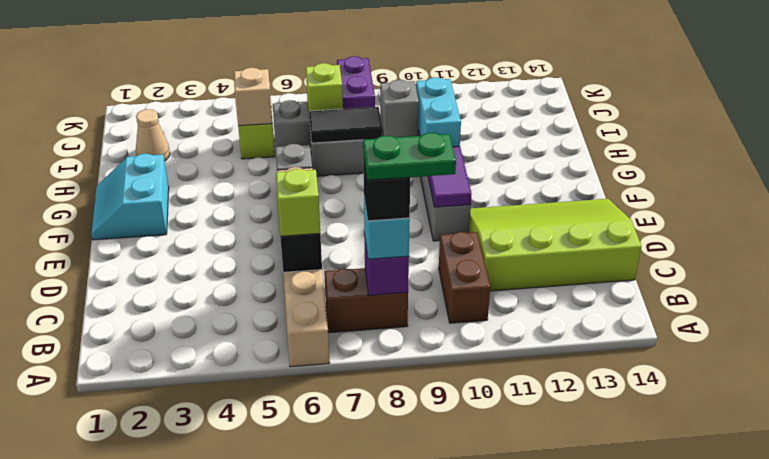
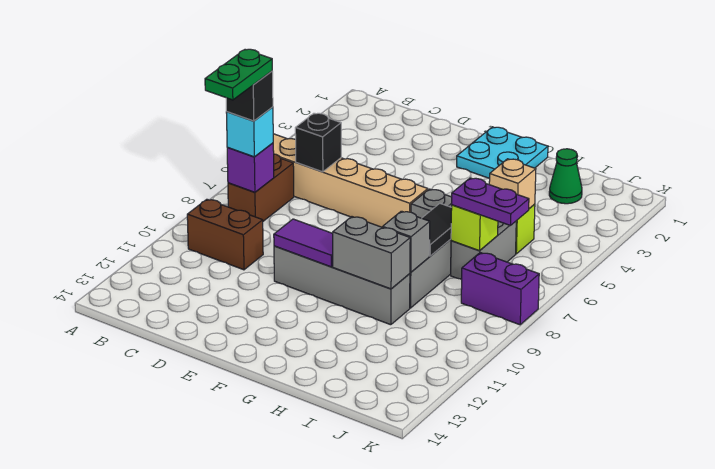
lime brick C6 level 3 -> none
lime slope C11:E14 level 1 top C -> none
cyan slope F1:G2 level 1 top 2 -> cyan plate F1:G2 level 1
cyan brick G10:H10 level 2 -> grey brick G10:H10 level 2
tan cone I2 level 1 -> green cone I2 level 1
none -> purple plate I7:J7 level 3

